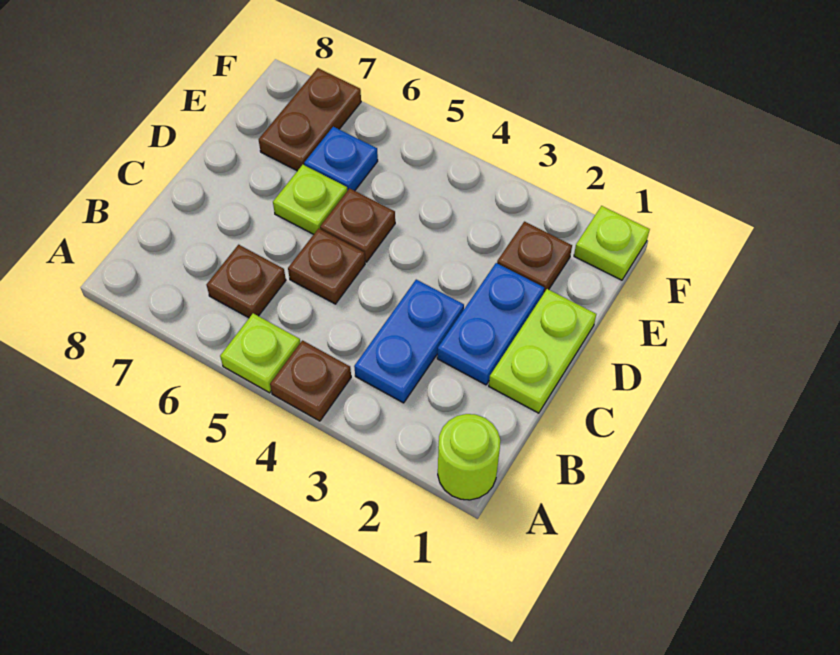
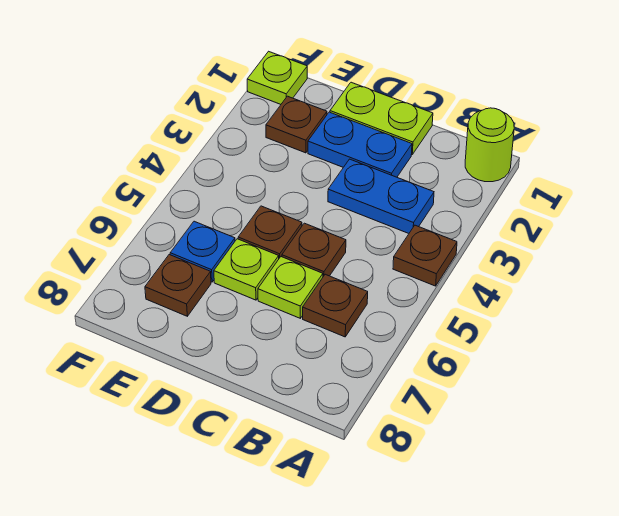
lime plate A5 level 1 -> lime plate C6 level 1
brown plate E7:F7 level 1 -> brown plate E7 level 1

